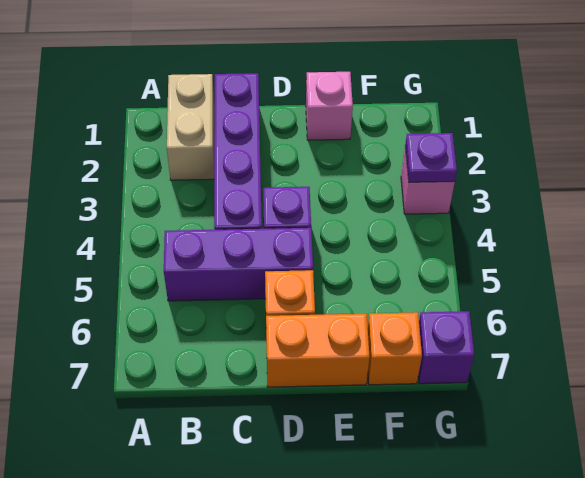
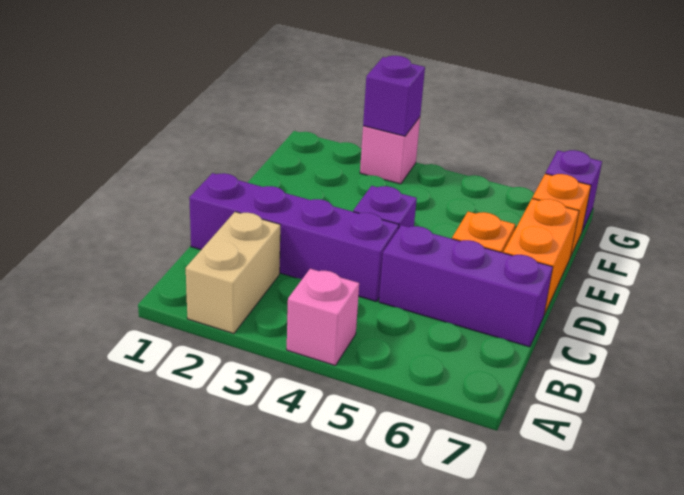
tan brick B1:B2 level 1 -> tan brick A2:B2 level 1
purple brick B5:D5 level 1 -> purple brick C5:C7 level 1
pink brick E1 level 1 -> pink brick A4 level 1
purple plate G3 level 2 -> purple brick G3 level 2

